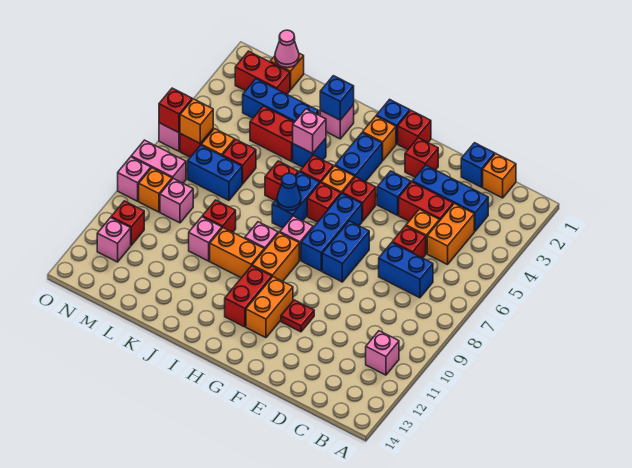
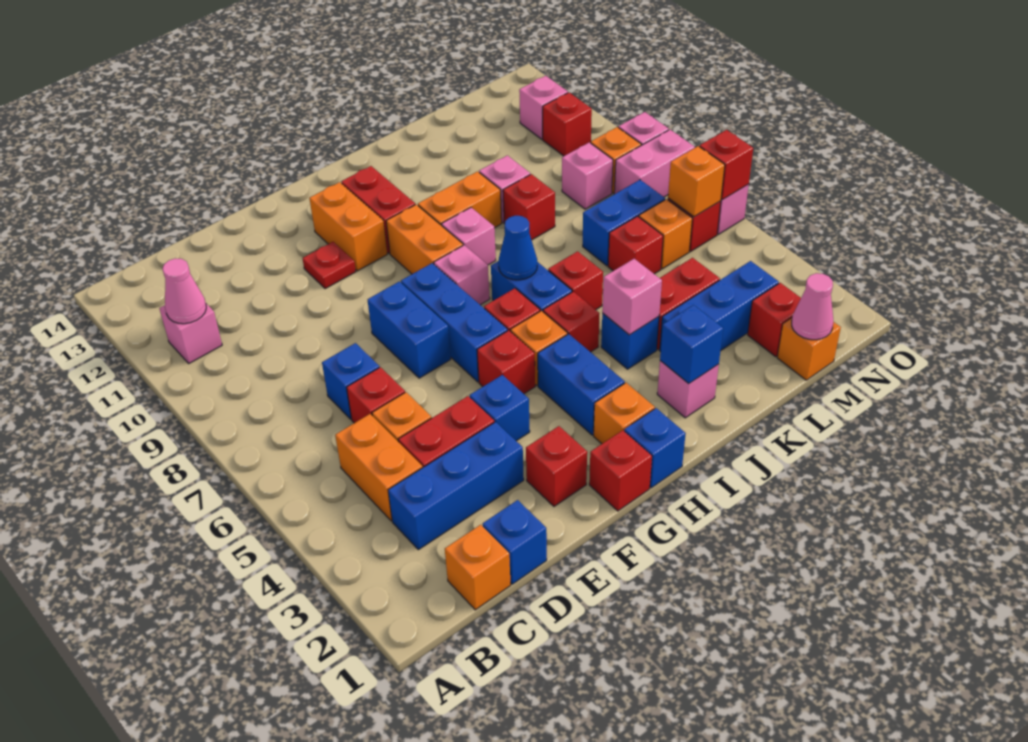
none -> pink cone B11 level 2
blue brick C7:D7 level 1 -> blue brick D7 level 1
red brick M2:N2 level 1 -> red brick M2 level 1

